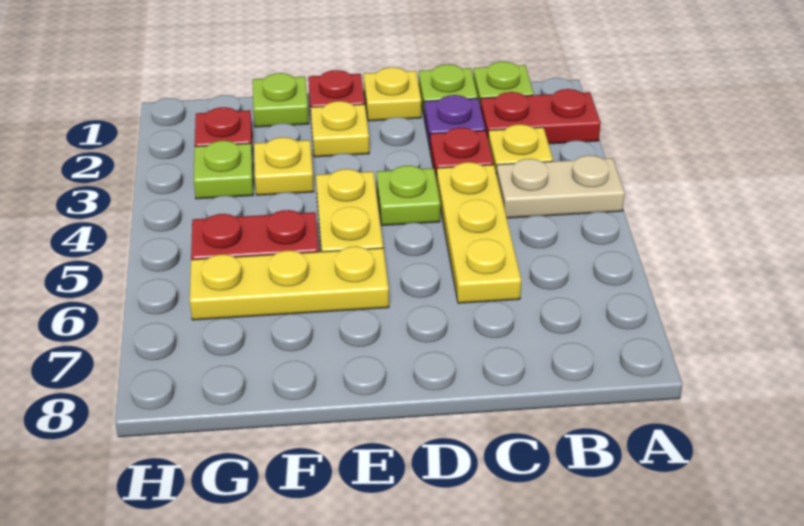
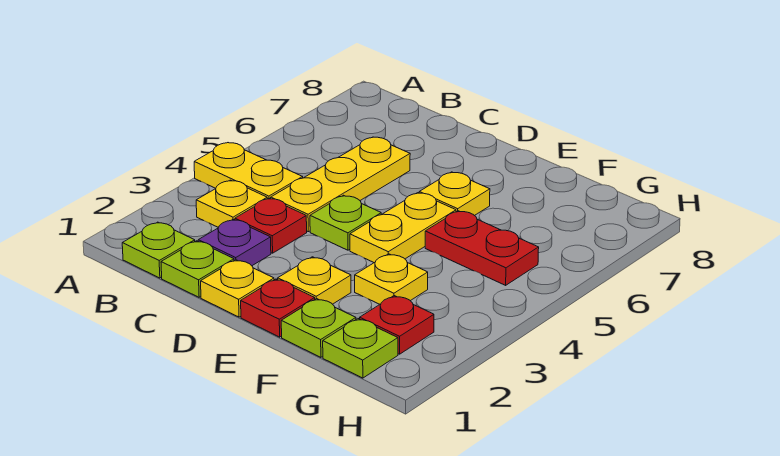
red plate A2:B2 level 1 -> none
tan plate A4:B4 level 1 -> yellow plate A4:B4 level 1
yellow plate E6:G6 level 1 -> yellow plate E6 level 1
lime plate G3 level 1 -> lime plate G1 level 1

